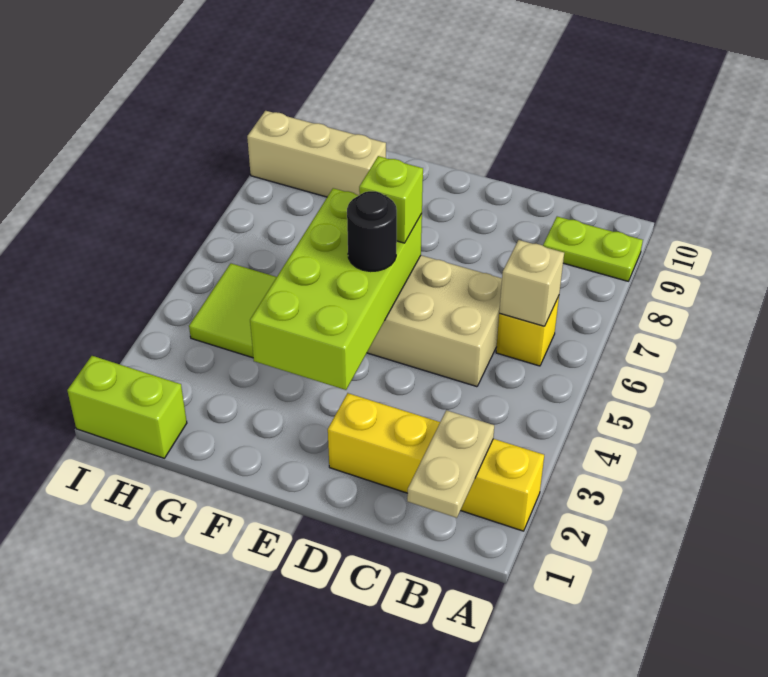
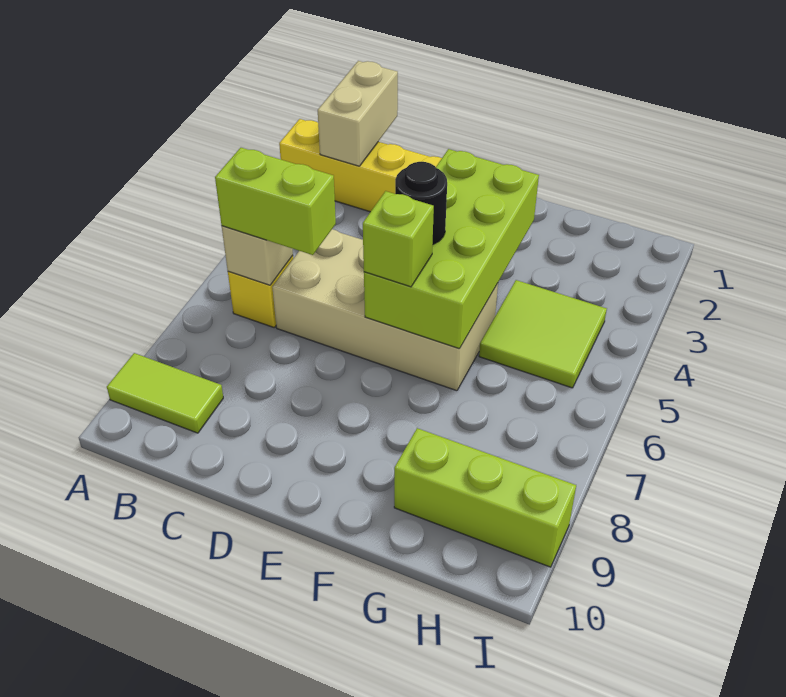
lime plate A9:B9 level 1 -> lime tile A9:B9 level 1
tan plate B1:B2 level 2 -> tan brick B1:B2 level 2
tan brick G9:I9 level 1 -> lime brick G9:I9 level 1
lime brick H1:I1 level 1 -> lime brick B6:C6 level 3

